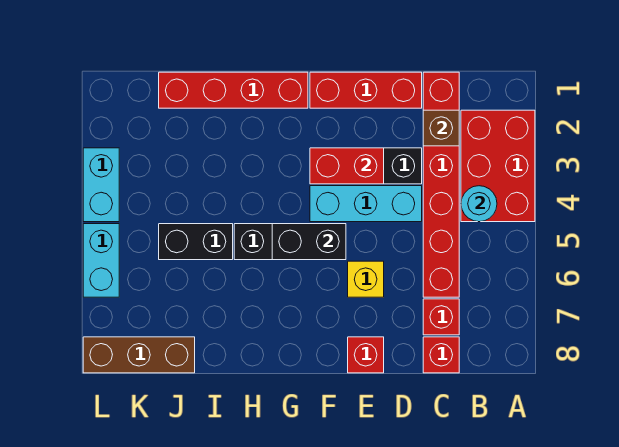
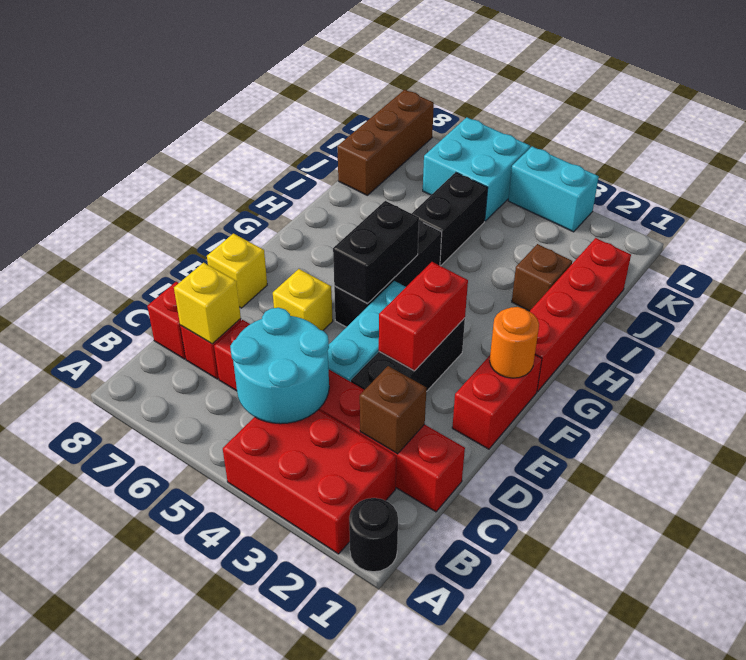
none -> black round brick A1 level 1
cyan round brick B4 level 2 -> cyan round brick B4:C5 level 2
none -> yellow brick C7 level 2
red brick D1:F1 level 1 -> red brick E1:F1 level 1
red brick E8 level 1 -> yellow brick E8 level 1
none -> orange round brick F1 level 2
none -> brown brick I2 level 1
cyan brick L5:L6 level 1 -> cyan brick K5:L6 level 1

